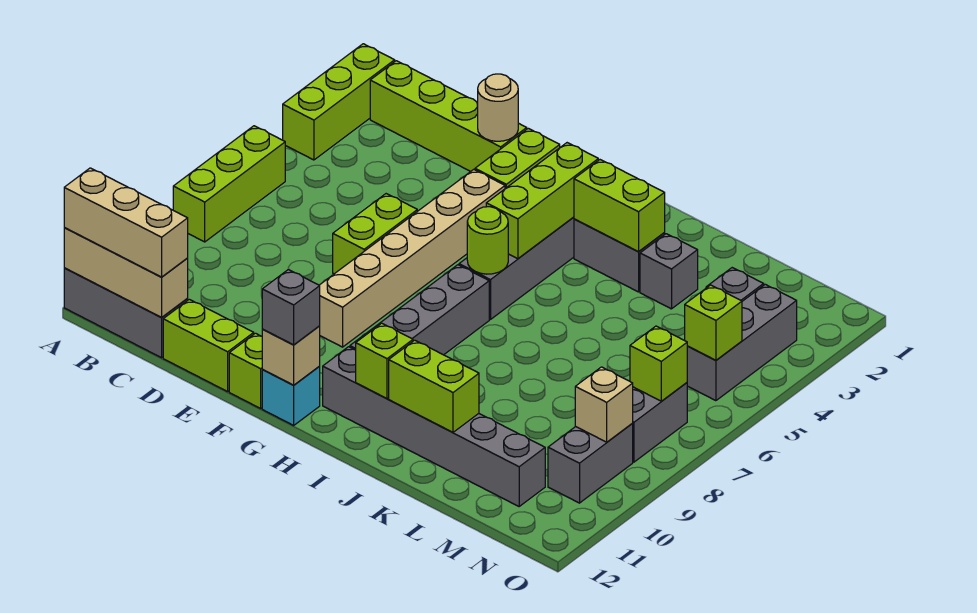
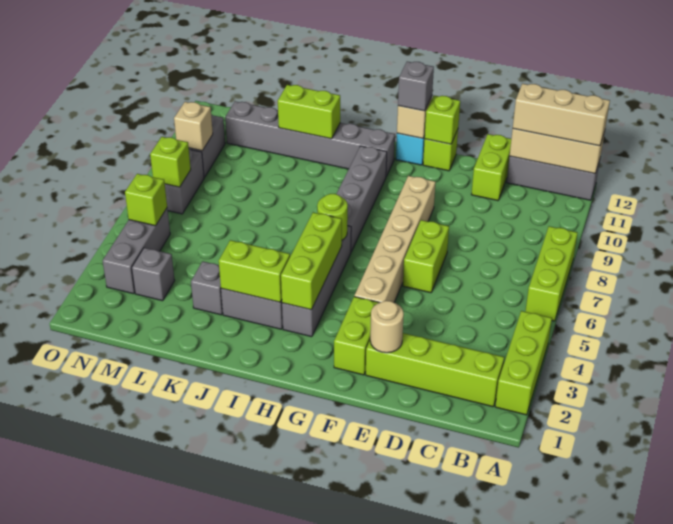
lime brick D12:E12 level 1 -> lime brick D11:D12 level 1
lime brick I11 level 2 -> lime brick F12 level 2

